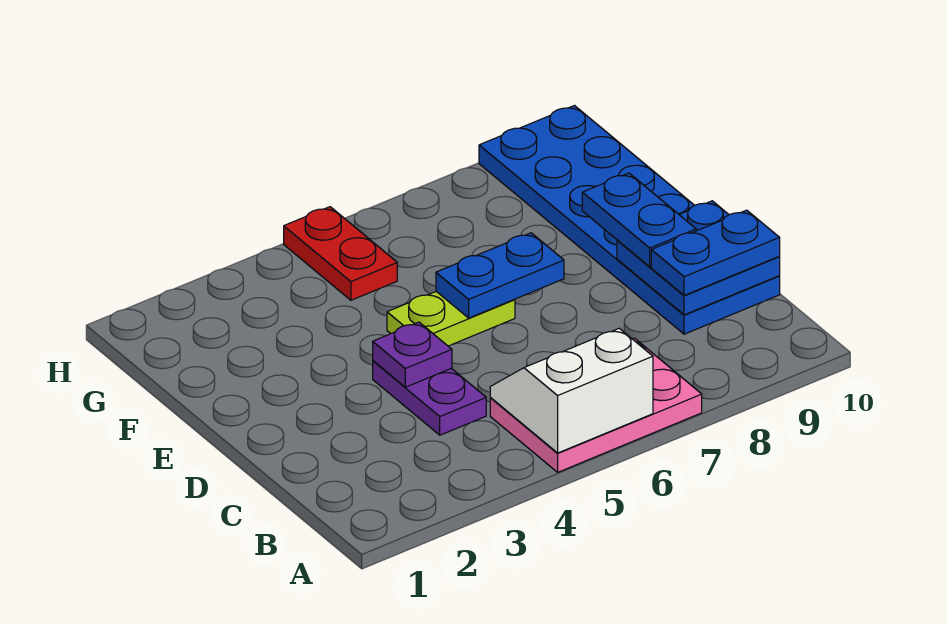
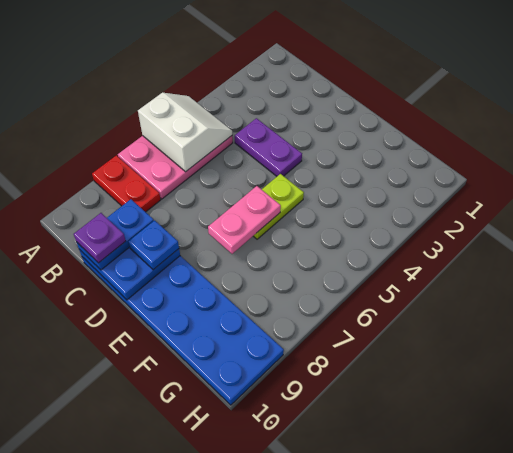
white slope A5:B6 level 2 top A -> white slope A5:B6 level 2 top 6
purple plate D4 level 2 -> purple plate C10 level 4
blue plate D9:E9 level 3 -> blue plate D9 level 3
blue plate E6:E7 level 2 -> pink plate E6:E7 level 2
red plate G5:H5 level 1 -> red plate A8:B8 level 1

